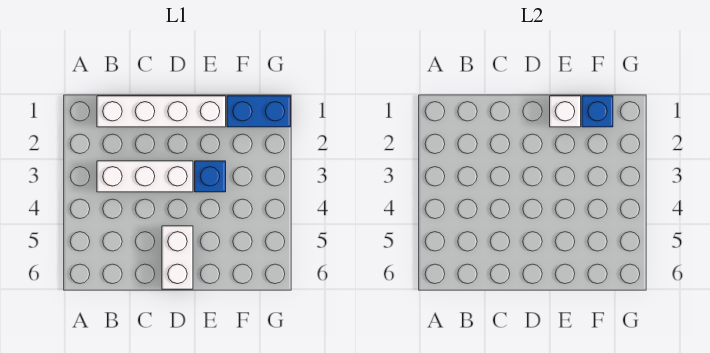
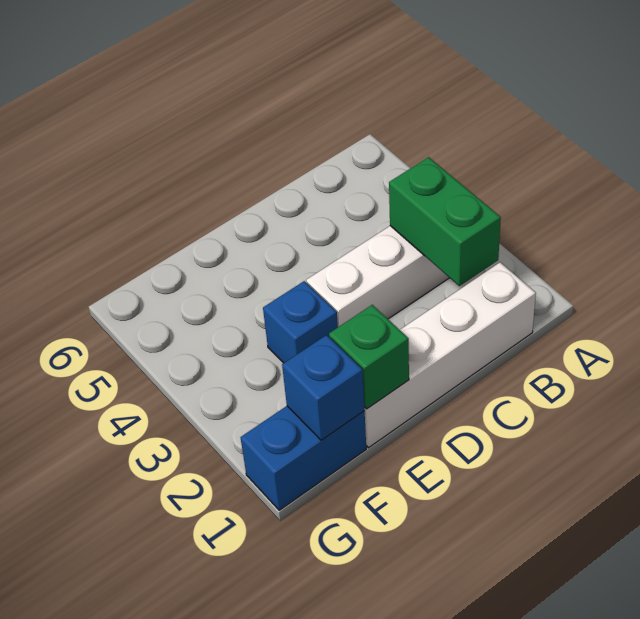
none -> green brick B2:B3 level 2
white brick D5:D6 level 1 -> none
white brick E1 level 2 -> green brick E1 level 2

